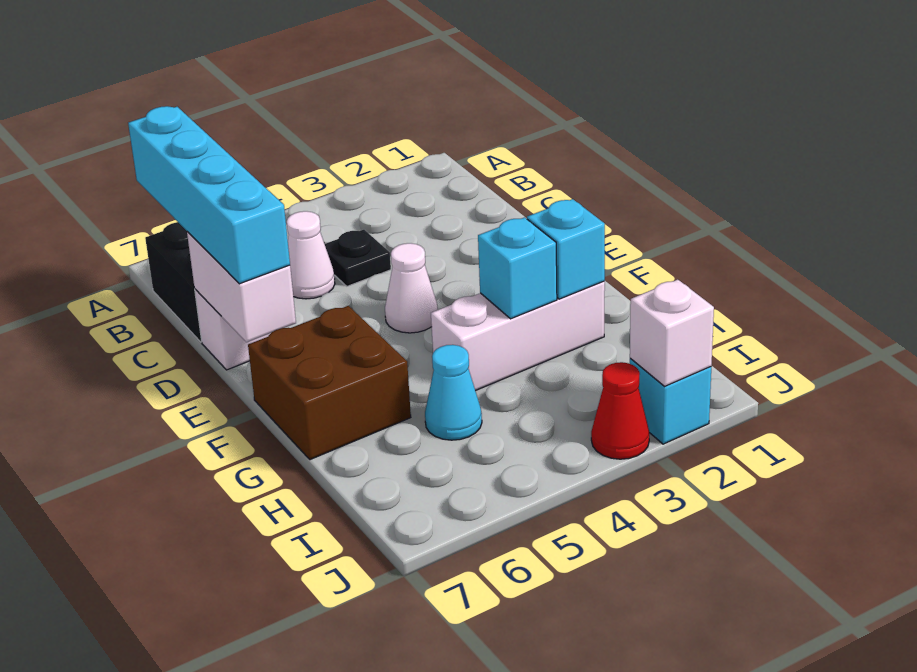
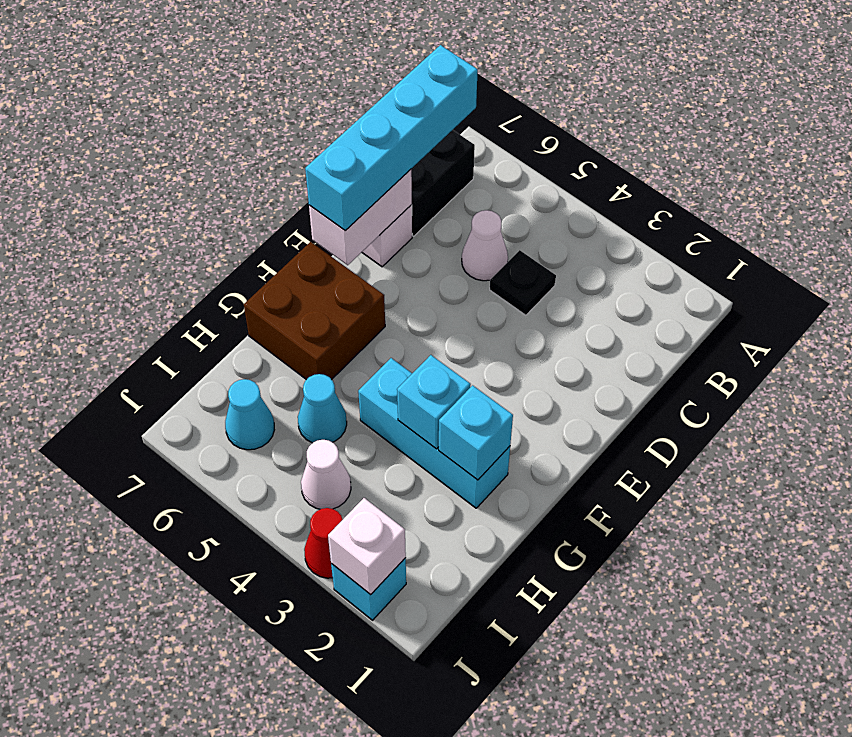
white cone E4 level 1 -> white cone I4 level 1
white brick G2:G4 level 1 -> cyan brick G2:G4 level 1
none -> cyan cone I6 level 1

